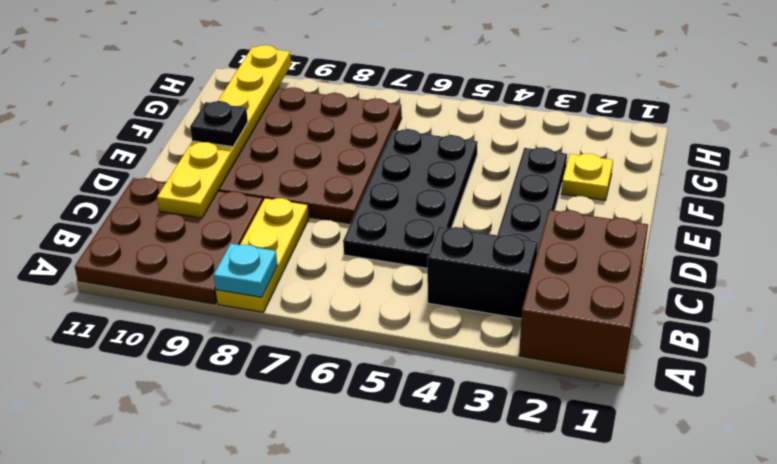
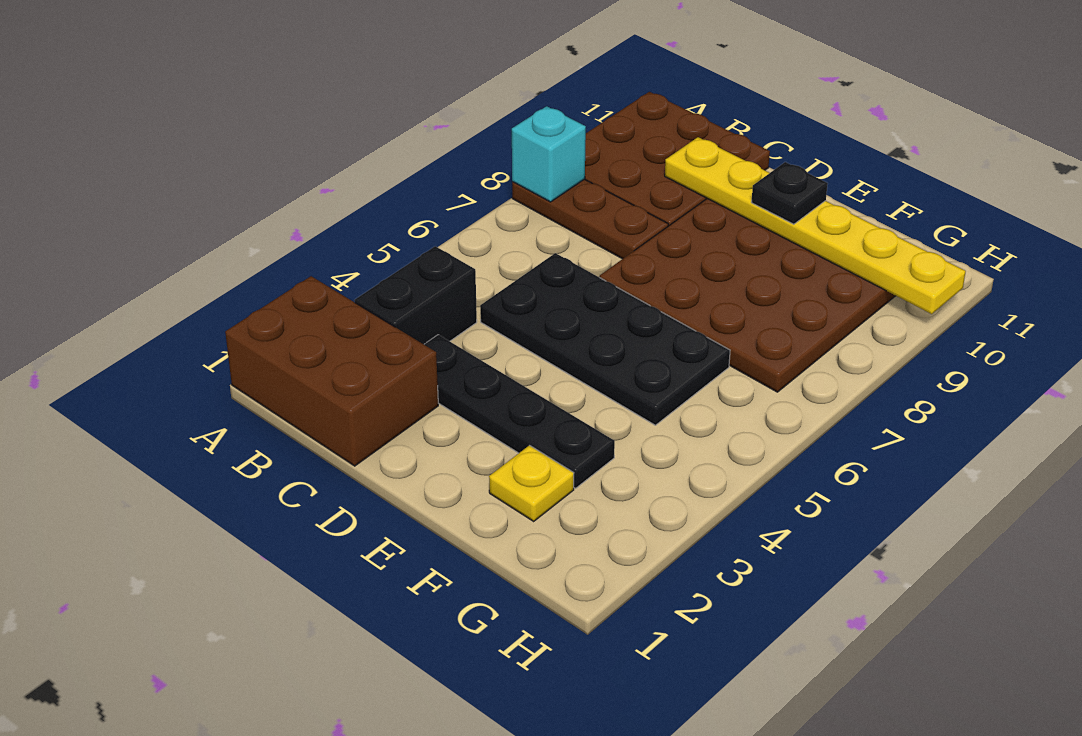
yellow plate A8:C8 level 1 -> brown plate A8:C8 level 1
cyan plate A8 level 2 -> cyan brick A8 level 2

